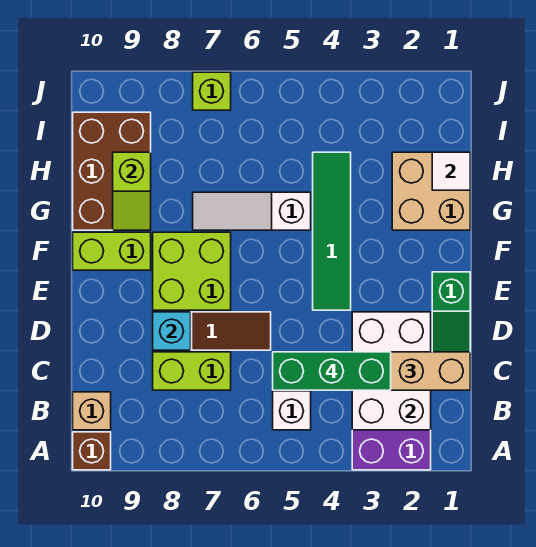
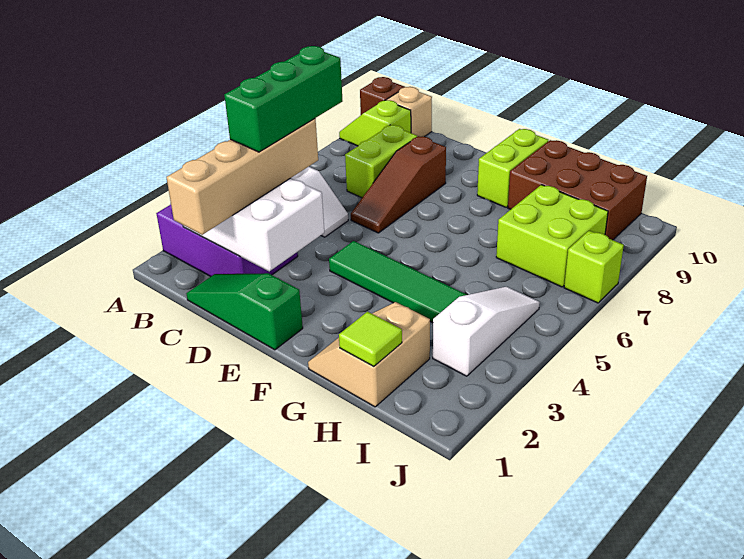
cyan brick D8 level 2 -> none
lime brick E7:F8 level 1 -> lime brick H7:I8 level 1
tan brick G1:H2 level 1 -> tan slope G1:H2 level 1 top H
white slope G5:G7 level 1 top 5 -> white slope I3:I5 level 1 top 3
lime slope G9:H9 level 2 top H -> lime slope A9:B9 level 1 top B
white tile H1 level 2 -> lime tile H1 level 2

